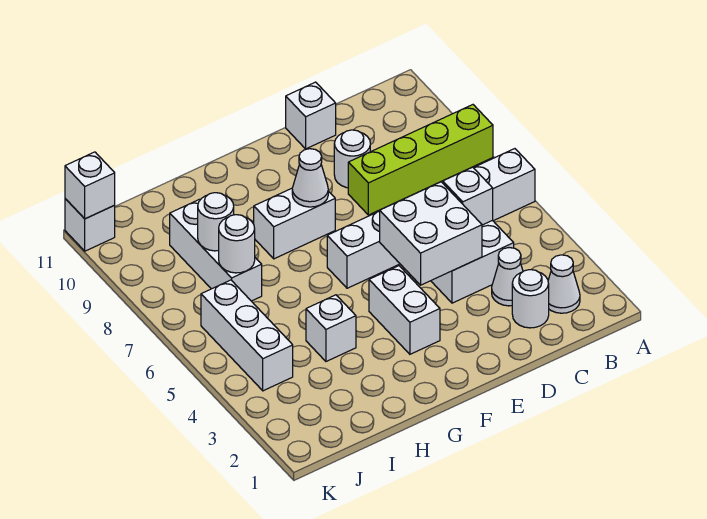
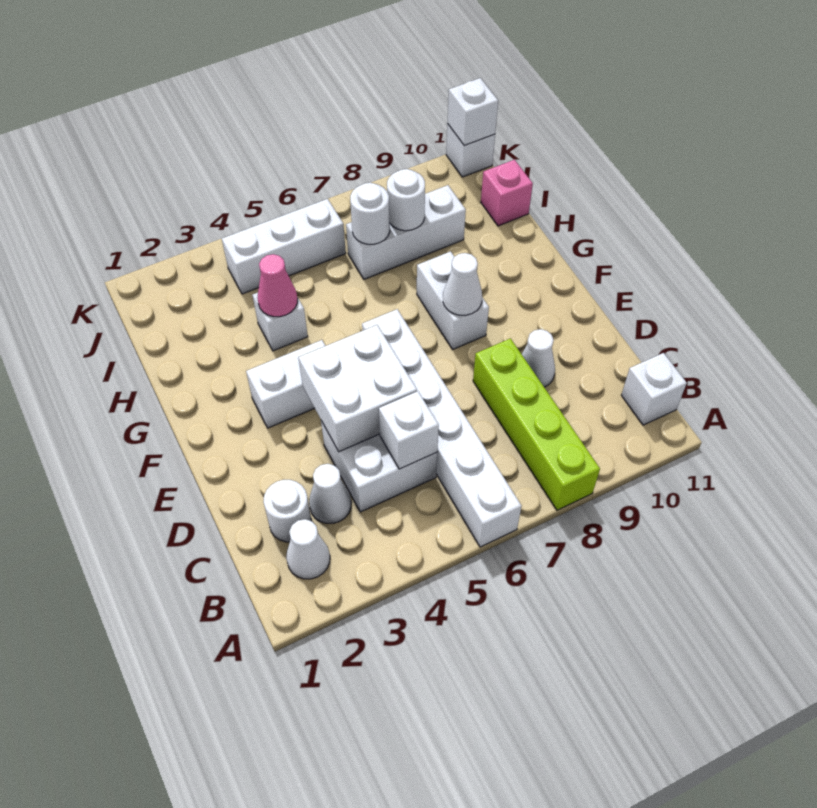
white round brick D9 level 1 -> white cone D9 level 1
white brick D11 level 1 -> white brick B11 level 1
none -> pink cone H4 level 2
none -> pink brick I11 level 1

